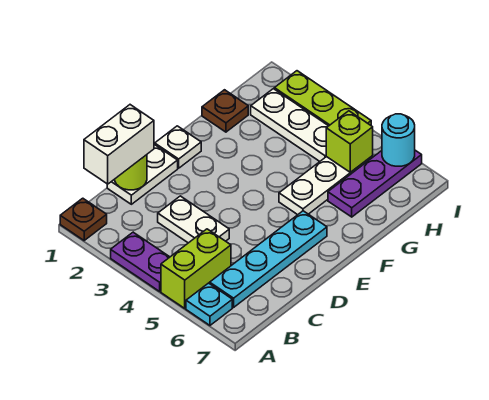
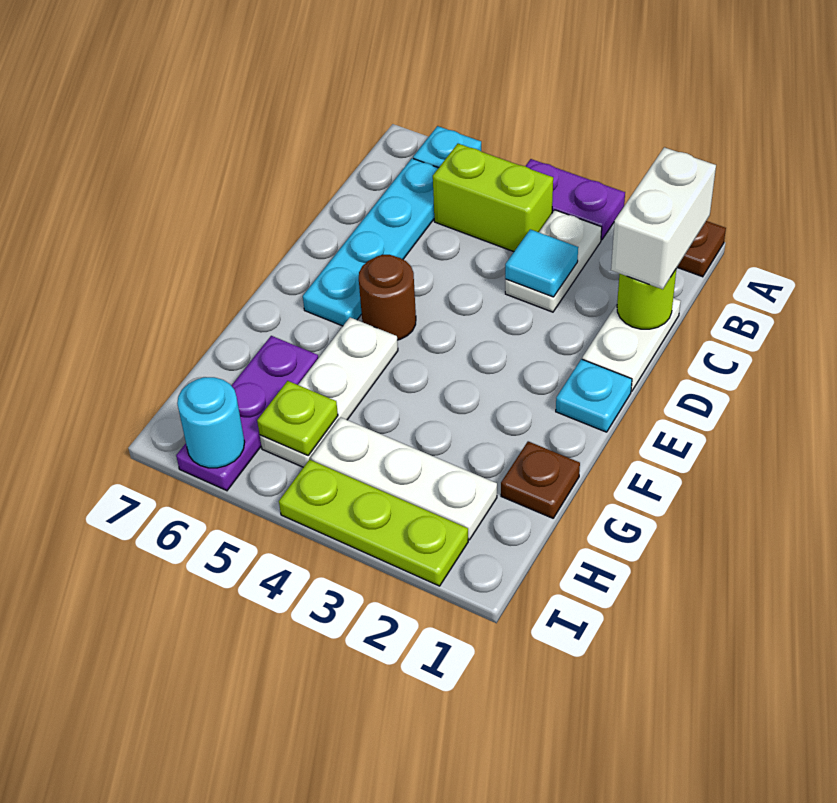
lime brick A5:B5 level 1 -> lime brick B4:B5 level 1
white plate C3:C4 level 1 -> white plate B3:C3 level 1
none -> cyan tile C3 level 2
white plate E1 level 1 -> cyan plate E1 level 1
none -> brown round brick E5 level 1
lime brick H5 level 2 -> lime plate H5 level 2

